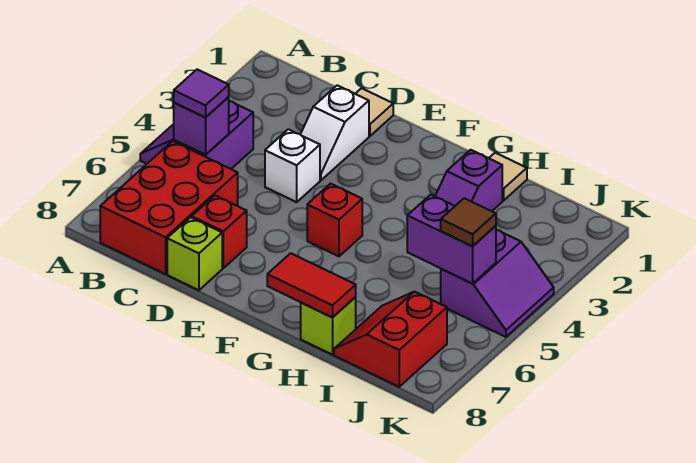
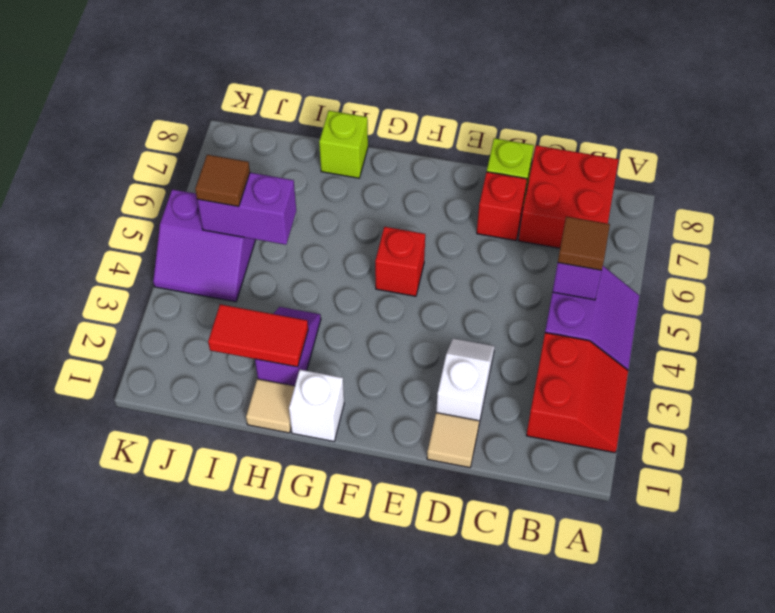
purple tile B5 level 3 -> brown tile B5 level 3
red brick B6:C8 level 1 -> red brick B7:C8 level 1
white brick D4 level 1 -> white brick G1 level 1
red tile G8:H8 level 2 -> red tile H2:I2 level 2
red slope I7:J8 level 1 top J -> red slope A2:B3 level 1 top B
purple slope J4:K5 level 1 top J -> purple slope J4:K5 level 1 top 5

